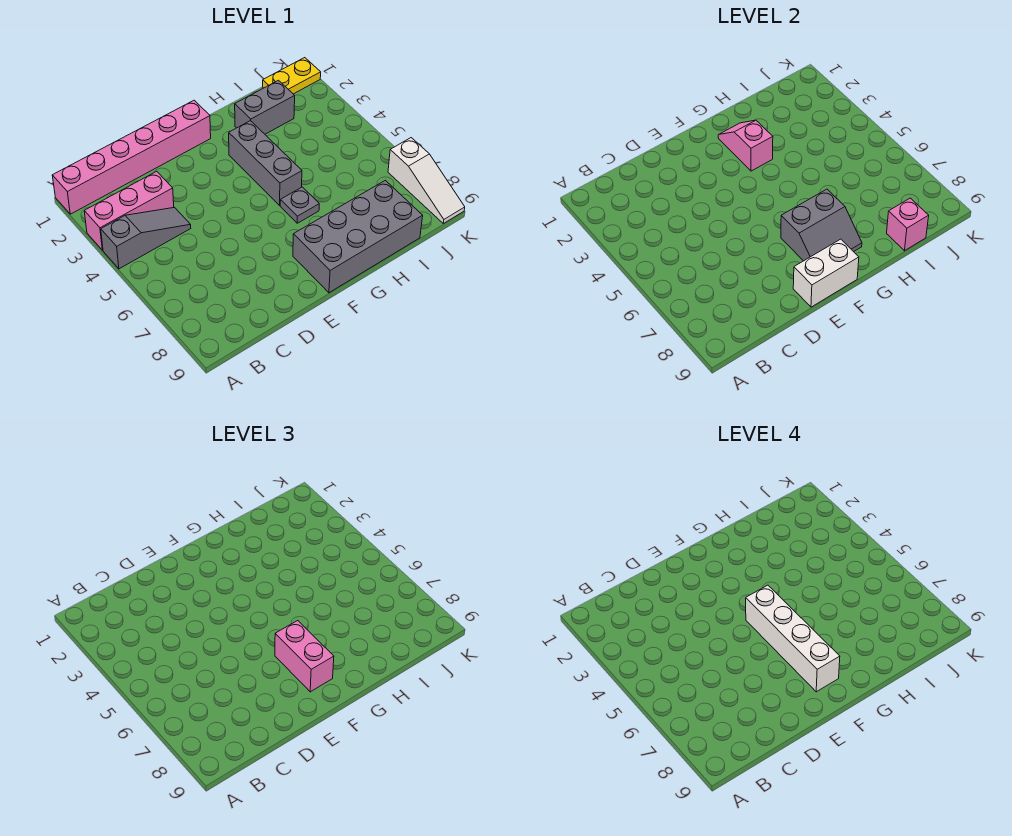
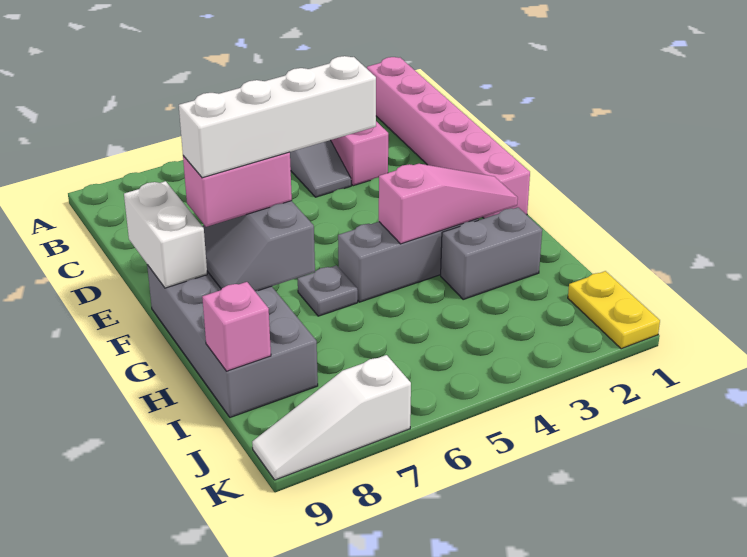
pink slope G2:G3 level 2 top 3 -> pink slope G2:G4 level 2 top 4
grey brick H2:I2 level 1 -> grey brick H2:H3 level 1

